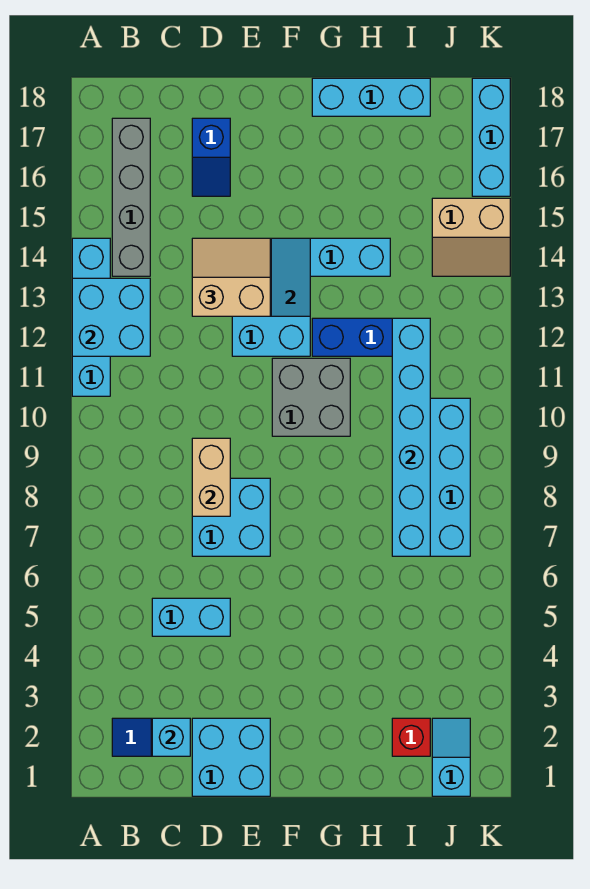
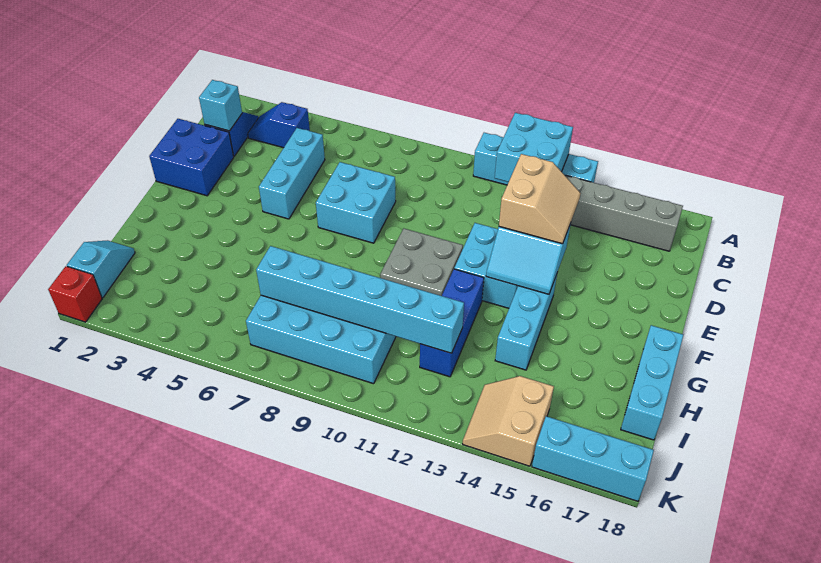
cyan brick C5:D5 level 1 -> cyan brick C5:E5 level 1
cyan brick D1:E2 level 1 -> blue brick D1:E2 level 1
tan brick D8:D9 level 2 -> none
blue slope D16:D17 level 1 top 17 -> blue slope B3:B4 level 1 top 4
red brick I2 level 1 -> red brick K1 level 1
cyan slope J1:J2 level 1 top 1 -> cyan slope I1:J1 level 1 top J

